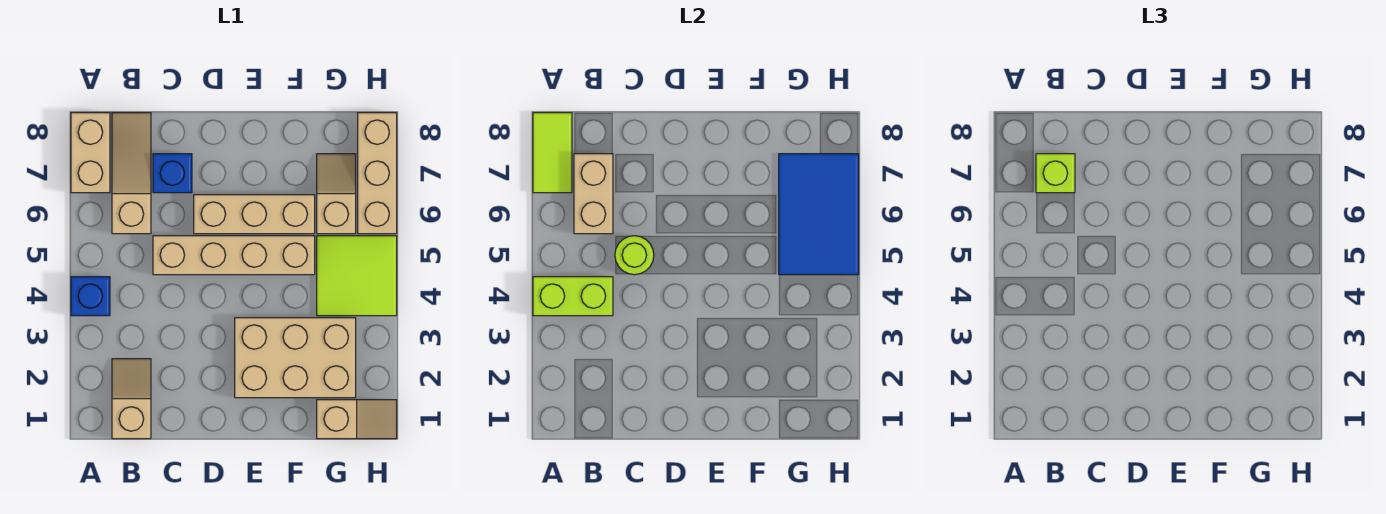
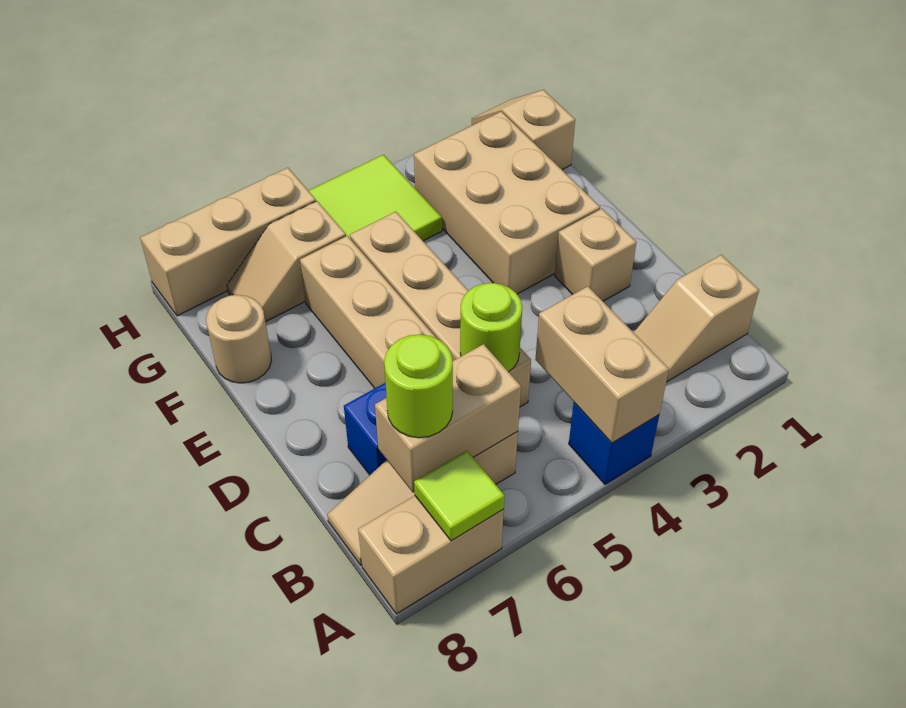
lime brick A4:B4 level 2 -> tan brick A4:B4 level 2
lime tile A7:A8 level 2 -> lime tile A7 level 2
lime brick B7 level 3 -> lime round brick B7 level 3
none -> tan brick D2 level 1
none -> tan round brick F8 level 1
blue tile G5:H7 level 2 -> none

